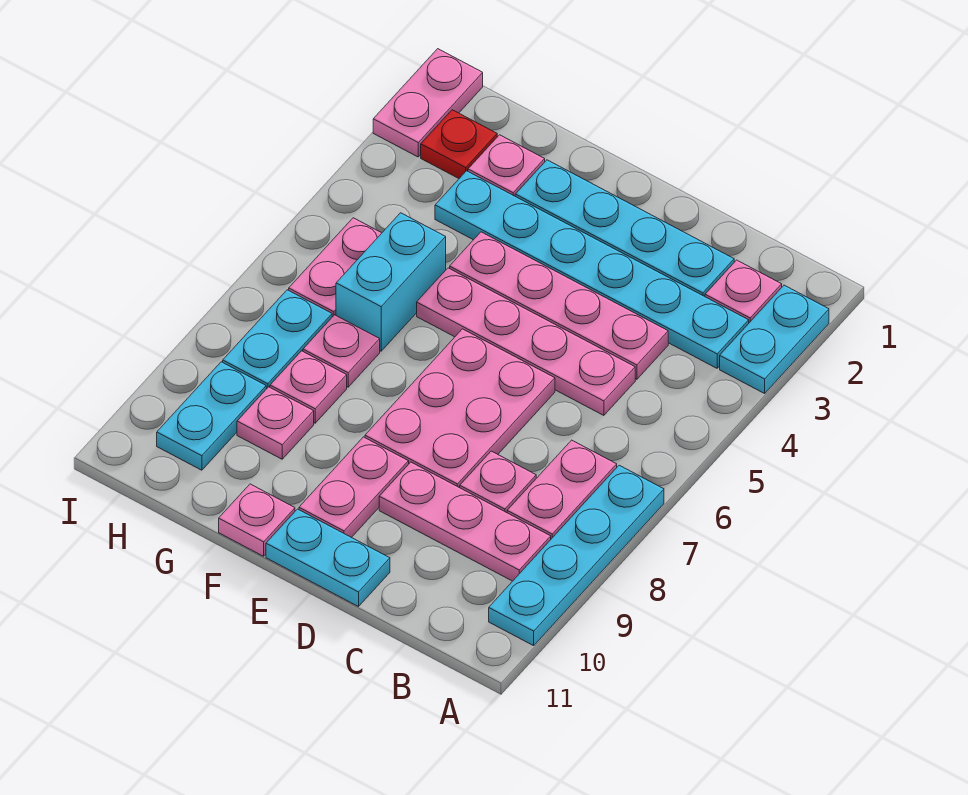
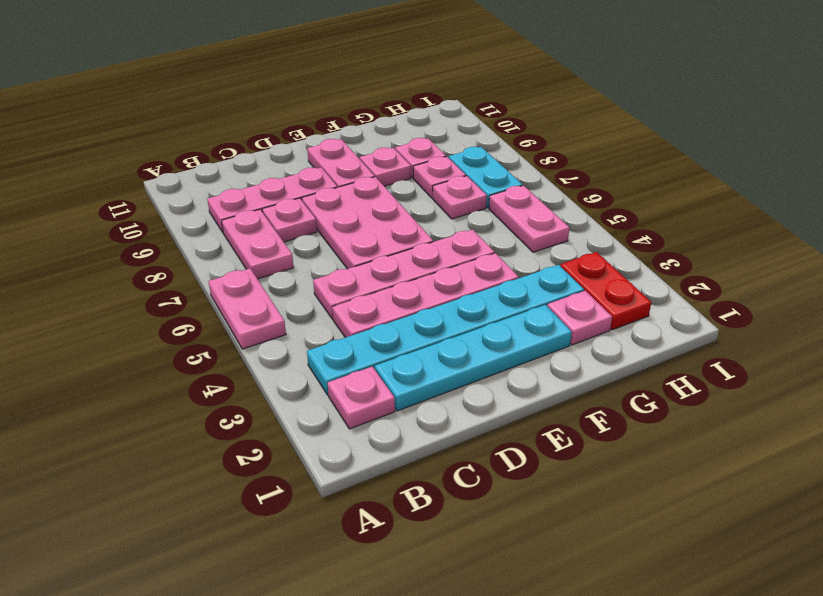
cyan plate A2:A3 level 1 -> none
cyan plate A7:A10 level 1 -> none
cyan plate D11:E11 level 1 -> none
pink plate F11 level 1 -> pink plate F9 level 1
cyan brick G5:G6 level 1 -> none
red plate H2 level 1 -> red plate H2:H3 level 1
cyan plate H9:H10 level 1 -> none
pink plate I1:I2 level 1 -> pink plate A5:A6 level 1

